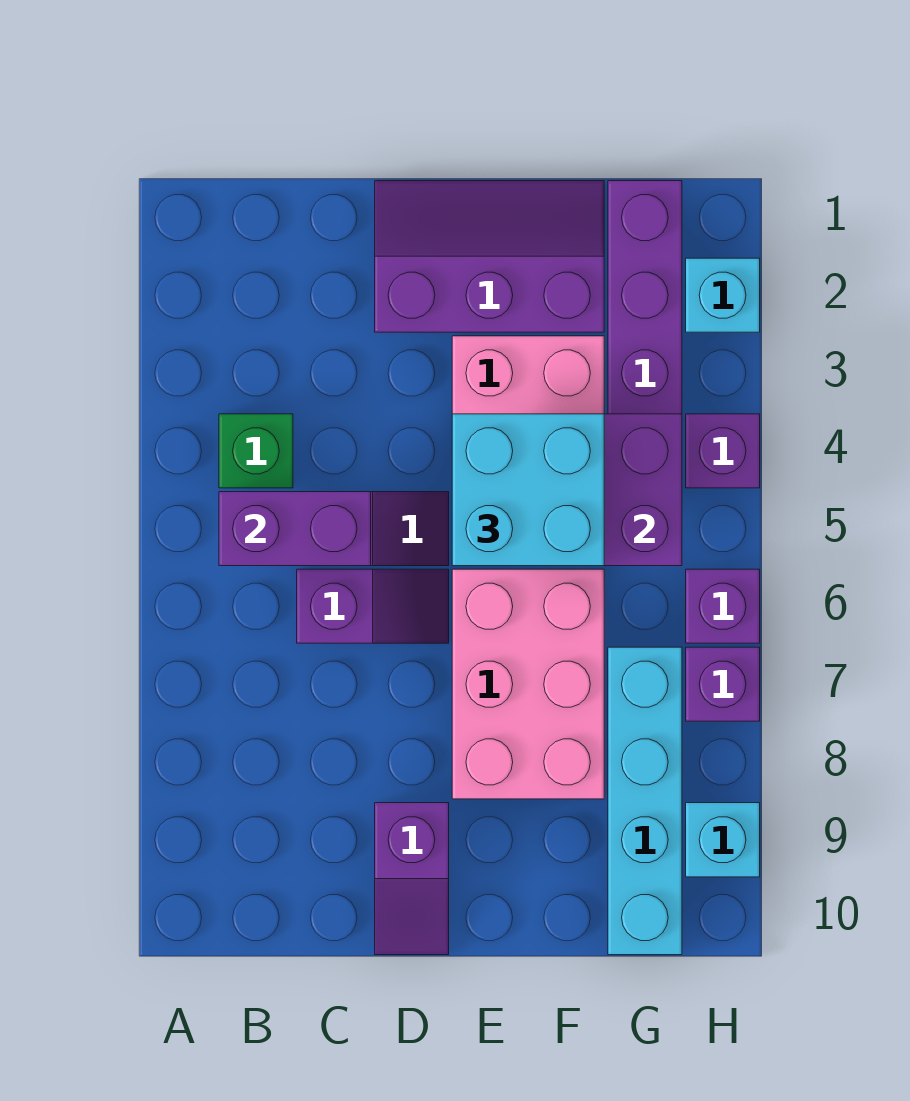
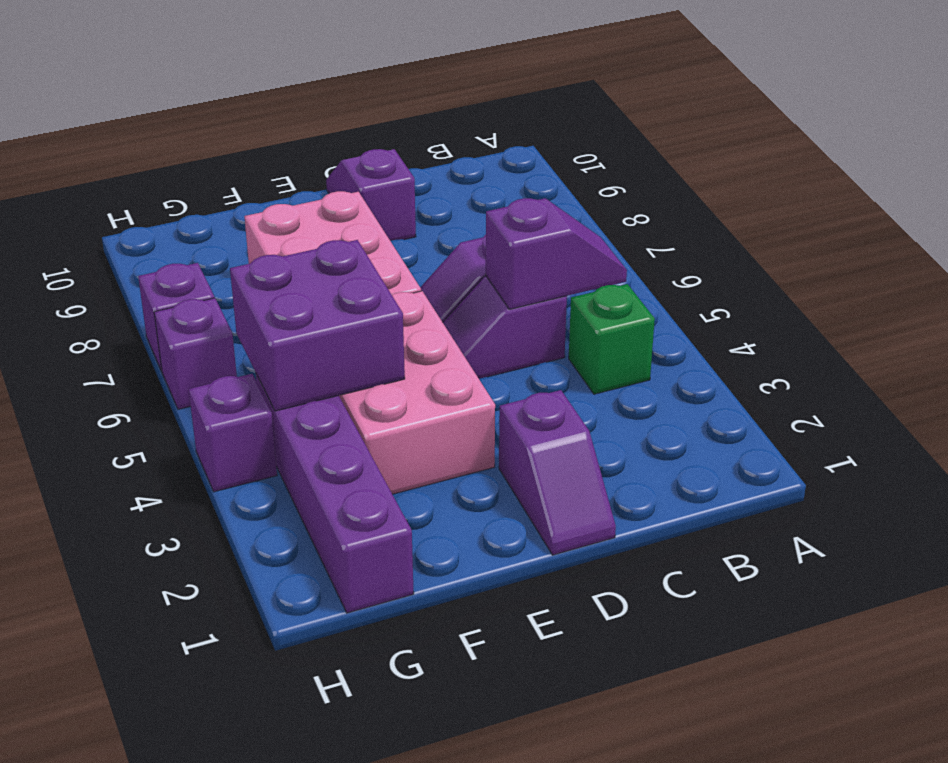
purple brick B5:C5 level 2 -> purple slope B5:C5 level 2 top C
purple slope D1:F2 level 1 top 2 -> purple slope D1:D2 level 1 top 2
cyan brick E4:F5 level 3 -> none
cyan brick G7:G10 level 1 -> none
cyan brick H2 level 1 -> none
cyan brick H9 level 1 -> none

